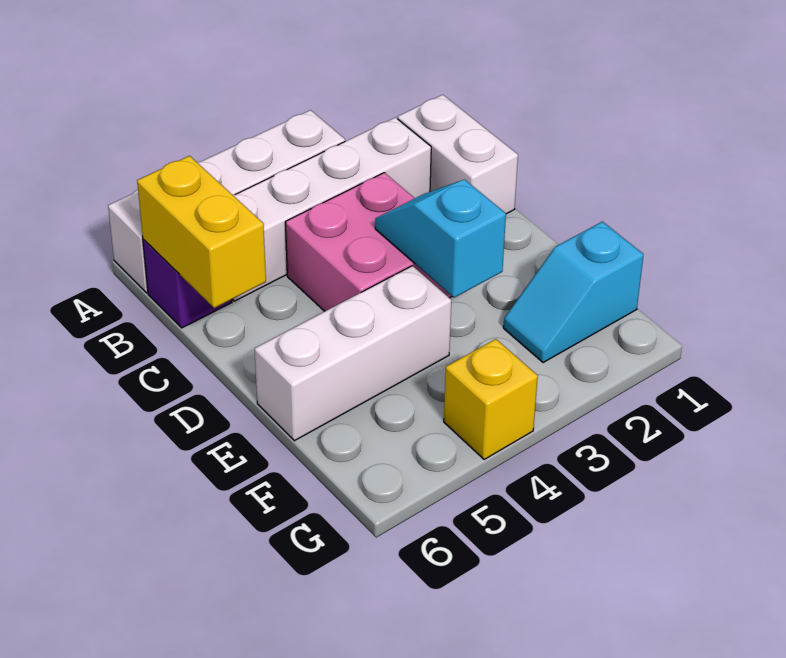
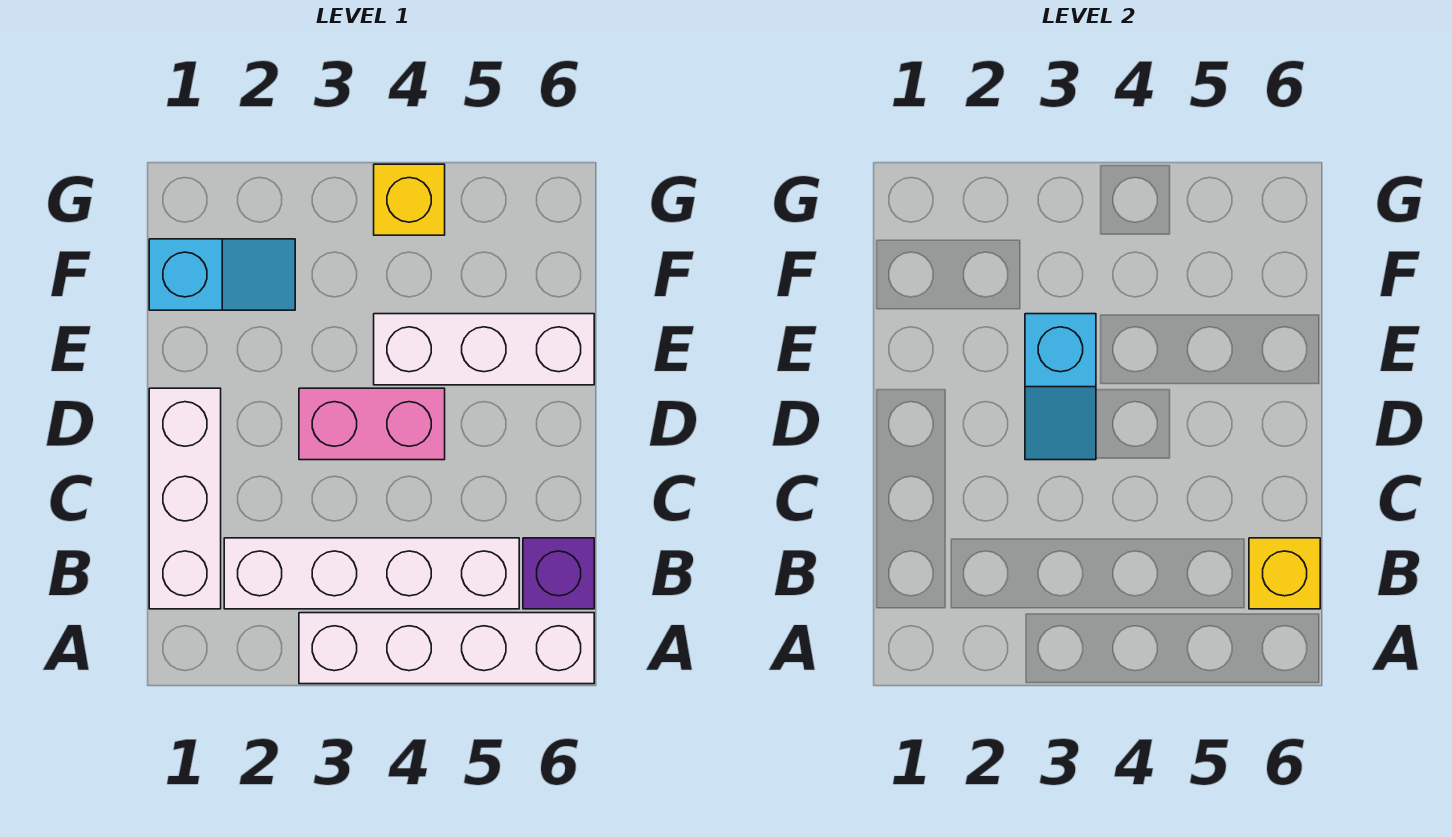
white brick B1:C1 level 1 -> white brick B1:D1 level 1
yellow brick B6:C6 level 2 -> yellow brick B6 level 2
pink brick C3:D4 level 1 -> pink brick D3:D4 level 1

